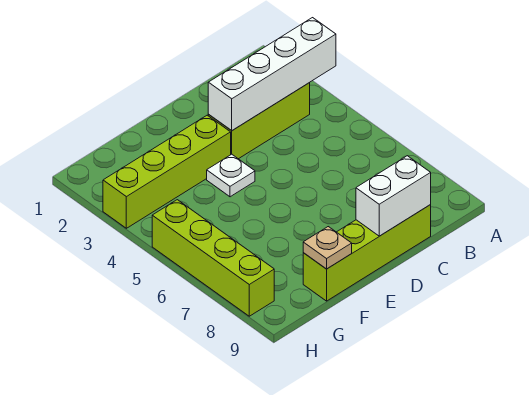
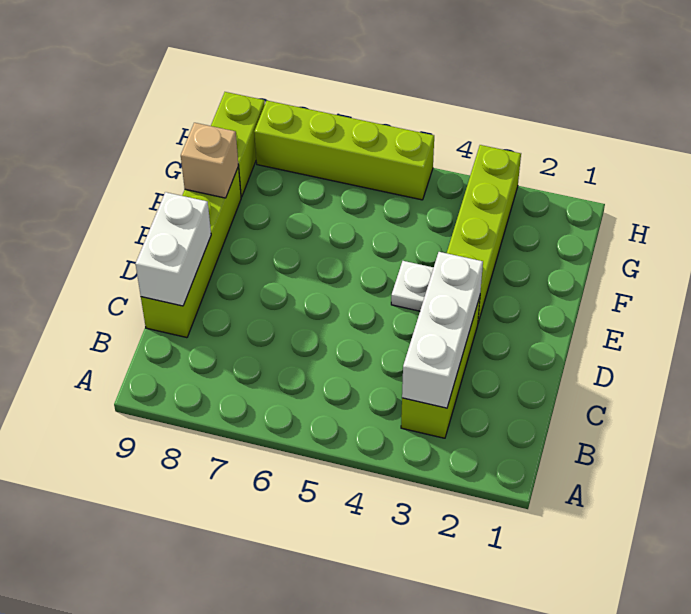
white brick A3:D3 level 2 -> white brick B3:D3 level 2
tan plate F9 level 2 -> tan brick F9 level 2
none -> lime brick G9:H9 level 1

